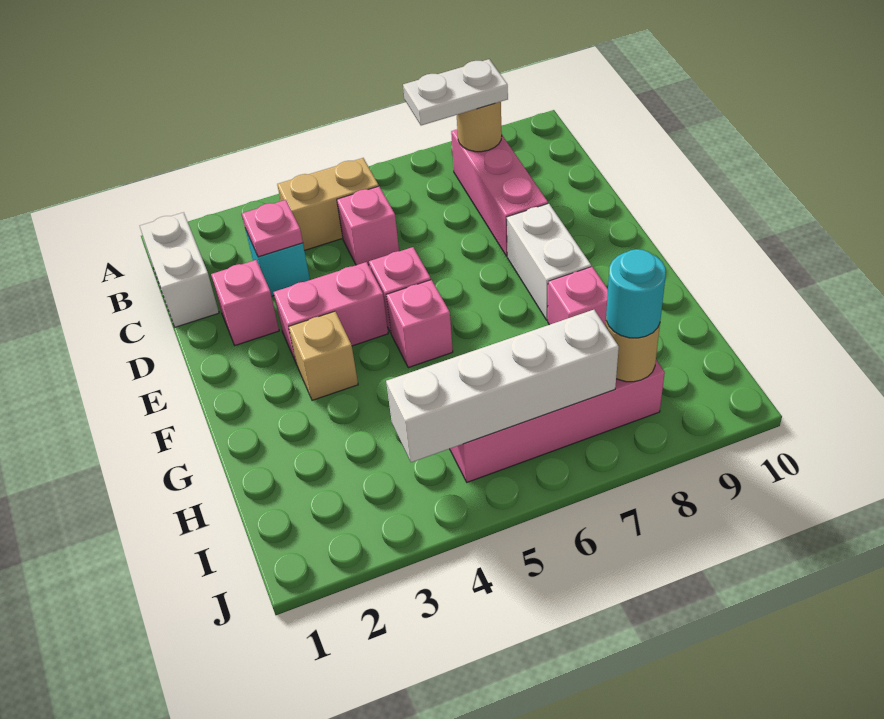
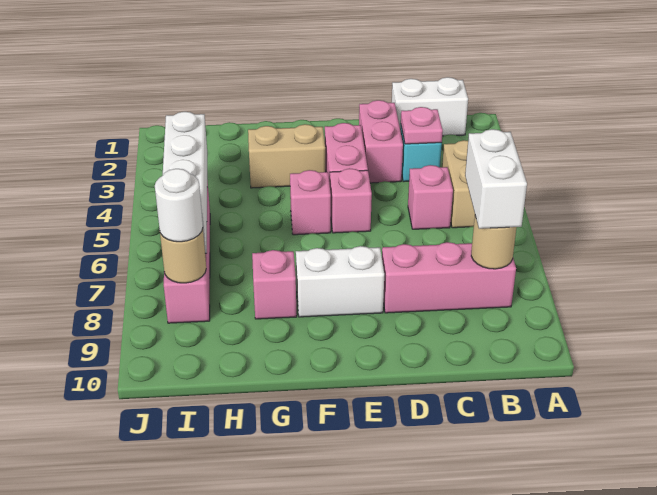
white plate B7:B8 level 3 -> white brick B7:B8 level 3
pink brick D2 level 1 -> pink brick D2:D3 level 1
tan brick F3 level 1 -> tan brick F3:G3 level 1
cyan round brick I8 level 3 -> white round brick I8 level 3

